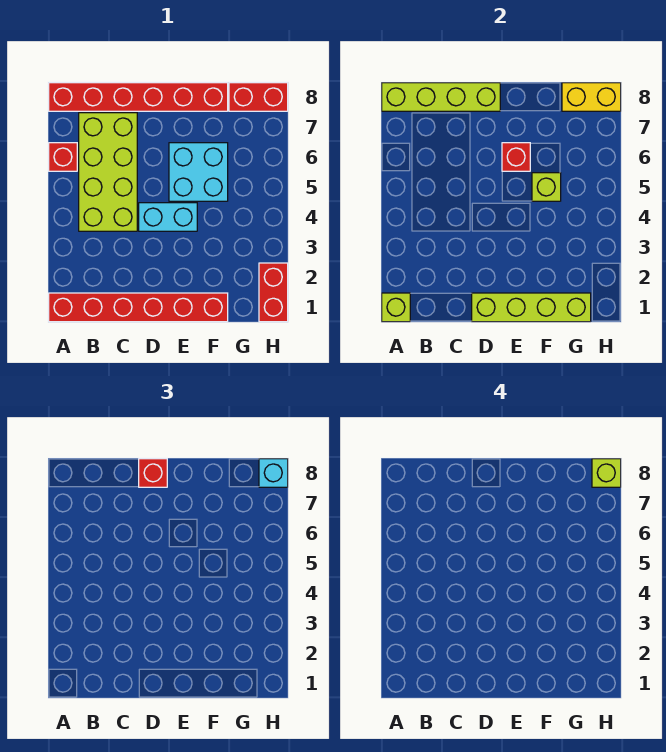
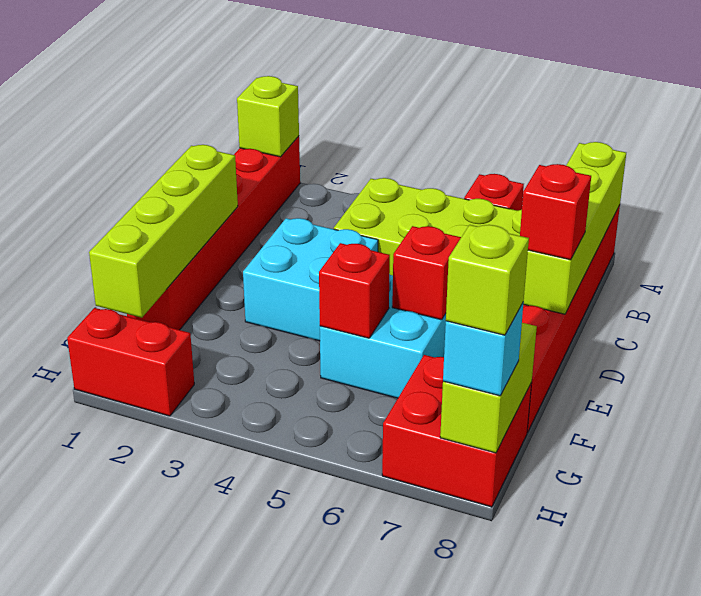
cyan brick D4:E4 level 1 -> cyan brick D3:E4 level 1
lime brick F5 level 2 -> red brick F5 level 2
red brick G8:H8 level 1 -> red brick G7:H8 level 1
yellow brick G8:H8 level 2 -> lime brick G8:H8 level 2

